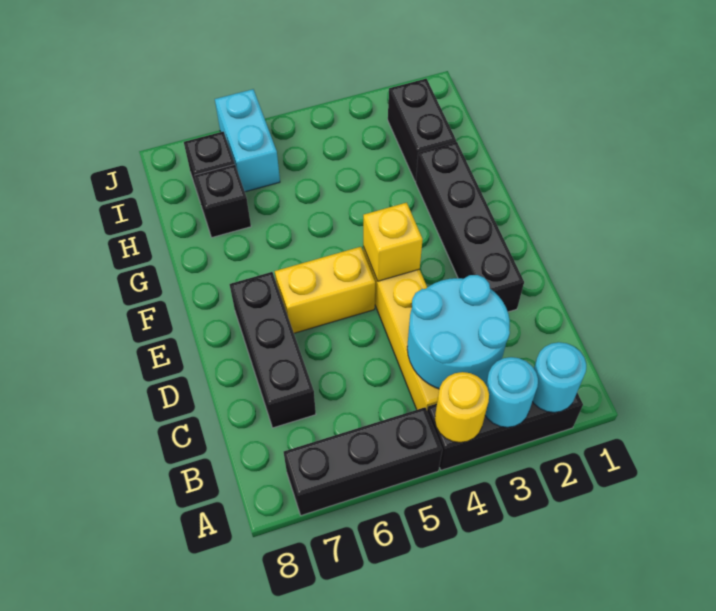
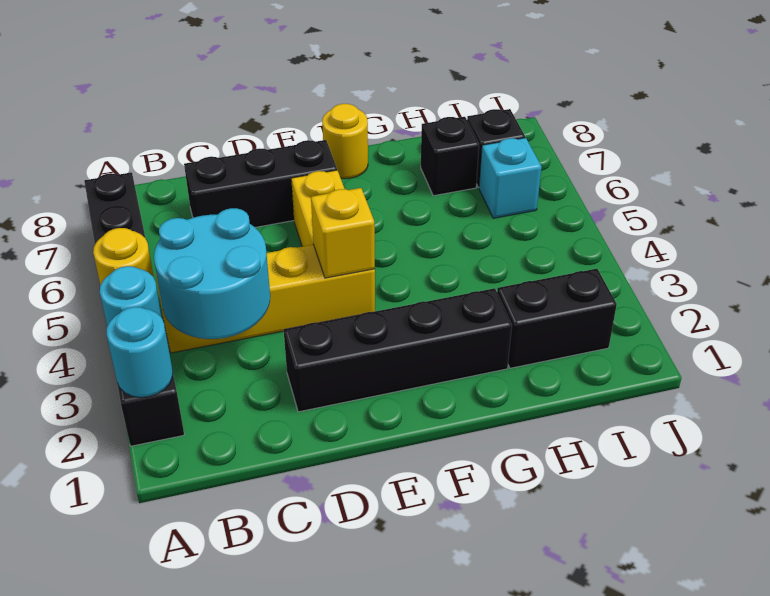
none -> yellow round brick F8 level 1
cyan brick I6:J6 level 1 -> cyan brick I6 level 1

